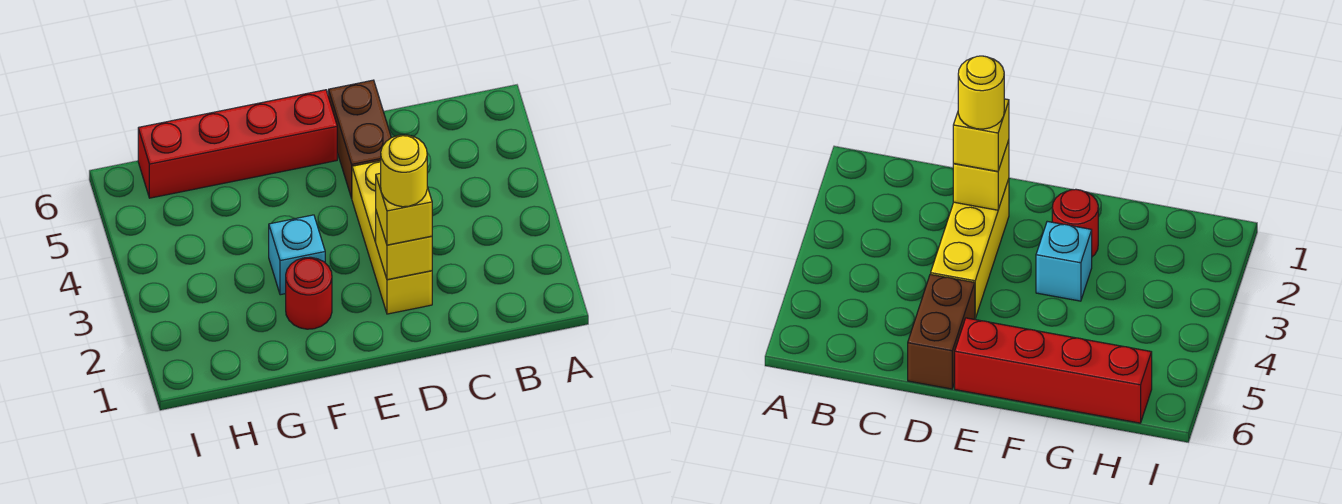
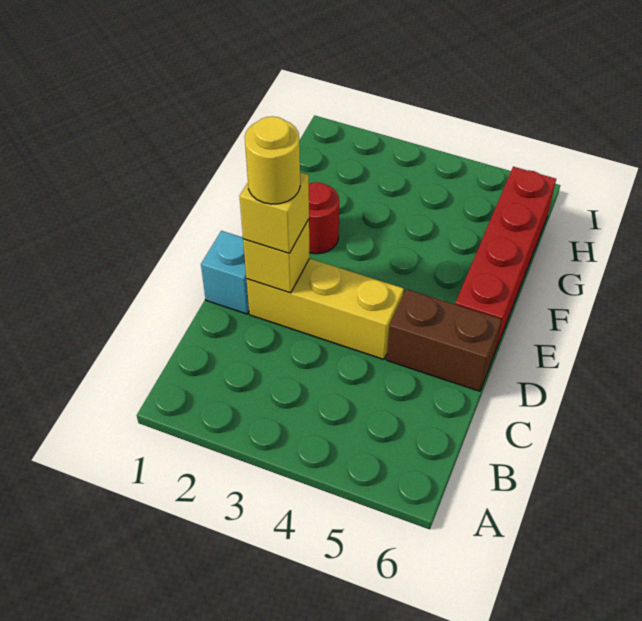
cyan brick F3 level 1 -> cyan brick D1 level 1

